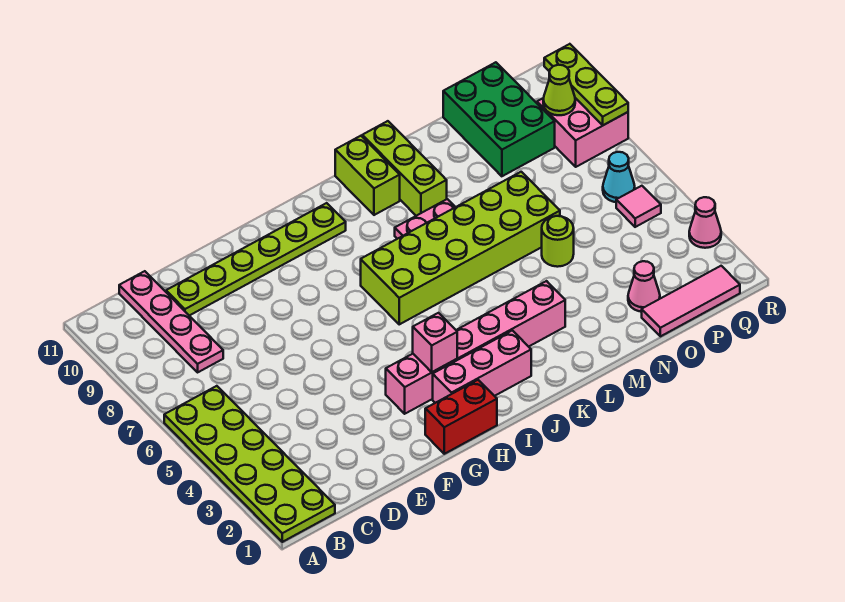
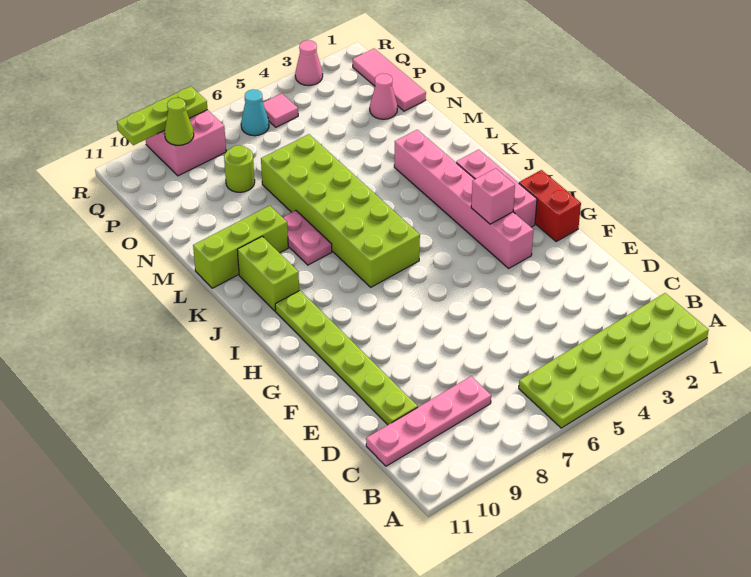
lime brick K10:K11 level 1 -> lime brick J10:K10 level 1
lime round brick N5 level 1 -> lime round brick O8 level 1
green brick O9:P11 level 1 -> none

